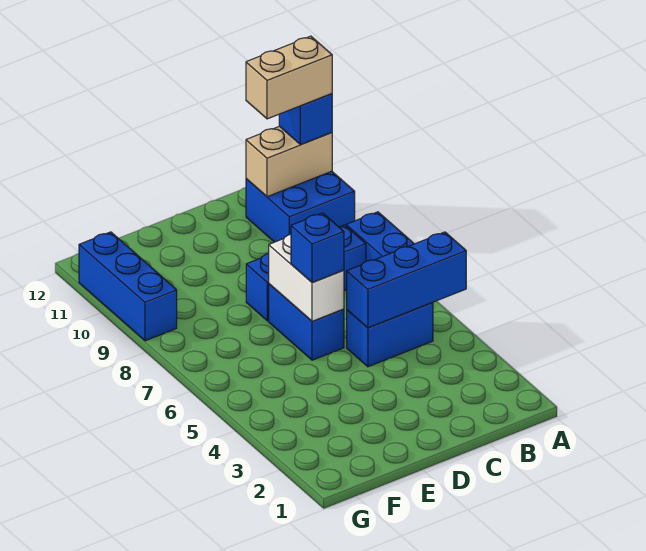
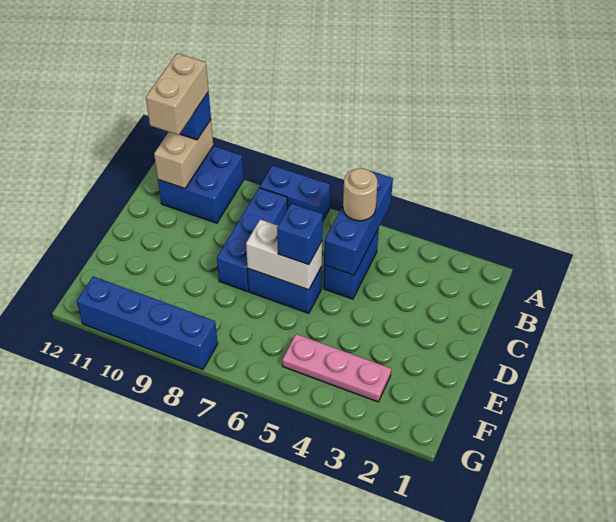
none -> tan round brick B5 level 3
none -> pink plate F3:F5 level 1
blue brick G9:G11 level 1 -> blue brick G8:G11 level 1

